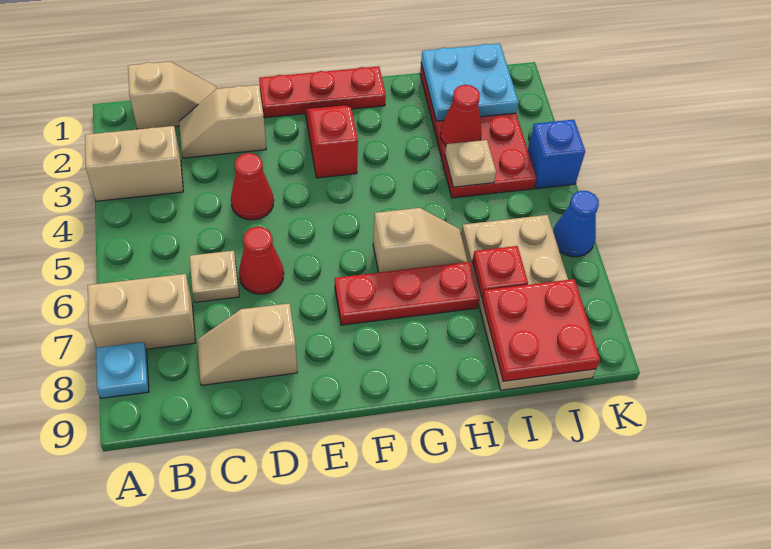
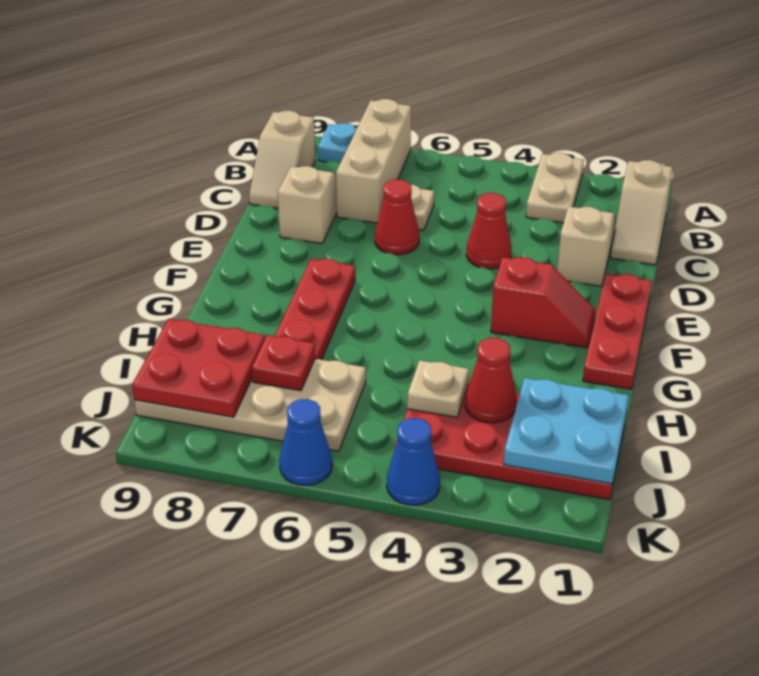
tan brick A3:B3 level 1 -> tan plate A3:B3 level 1
tan brick A7:B7 level 1 -> tan brick A7:C7 level 1
tan slope G6:H6 level 1 top G -> tan slope B9:C9 level 1 top B
blue brick K4 level 1 -> blue cone K4 level 1

